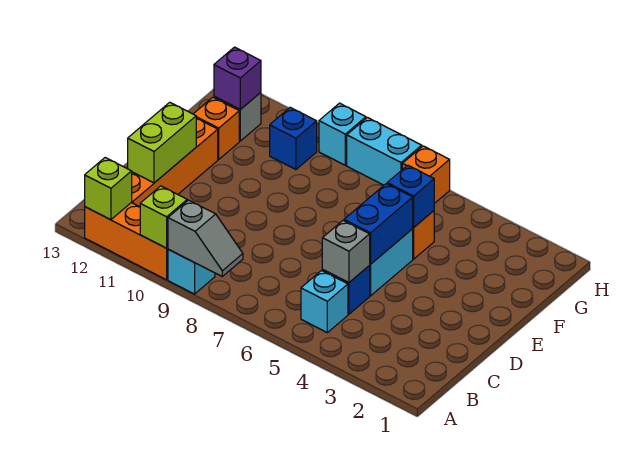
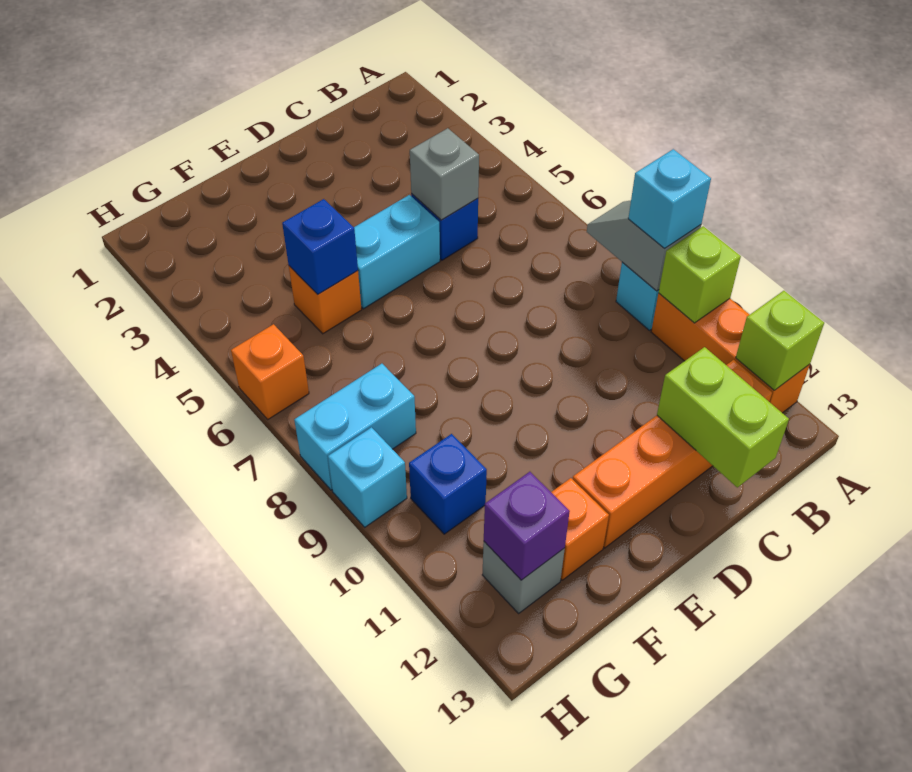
cyan brick B5 level 1 -> cyan brick A9 level 3
lime brick C12:D12 level 2 -> lime brick C12:C13 level 2
blue brick D5:E5 level 2 -> none
cyan brick H7:H8 level 1 -> cyan brick G8:H8 level 1

